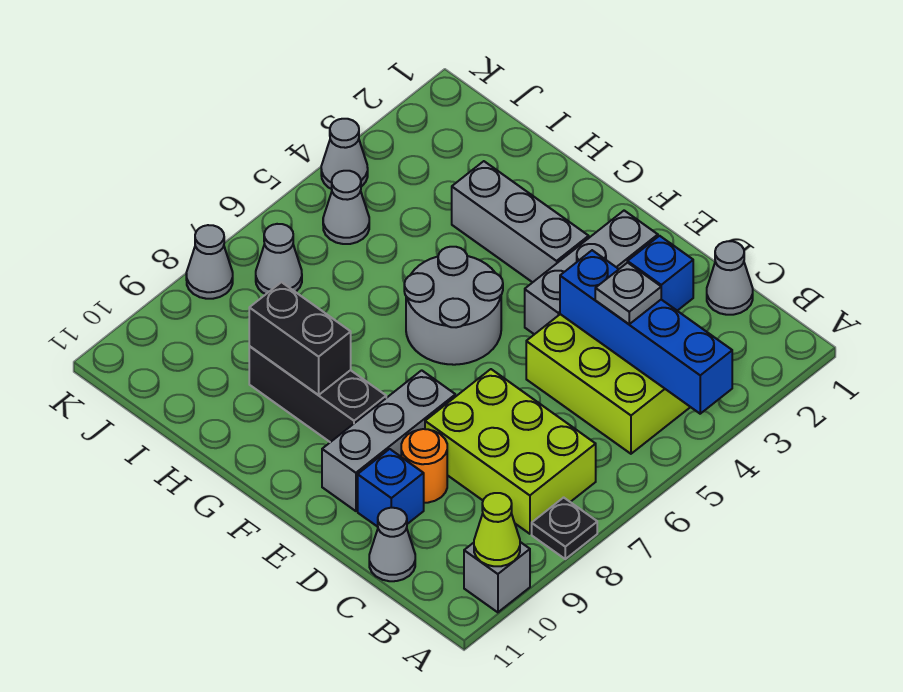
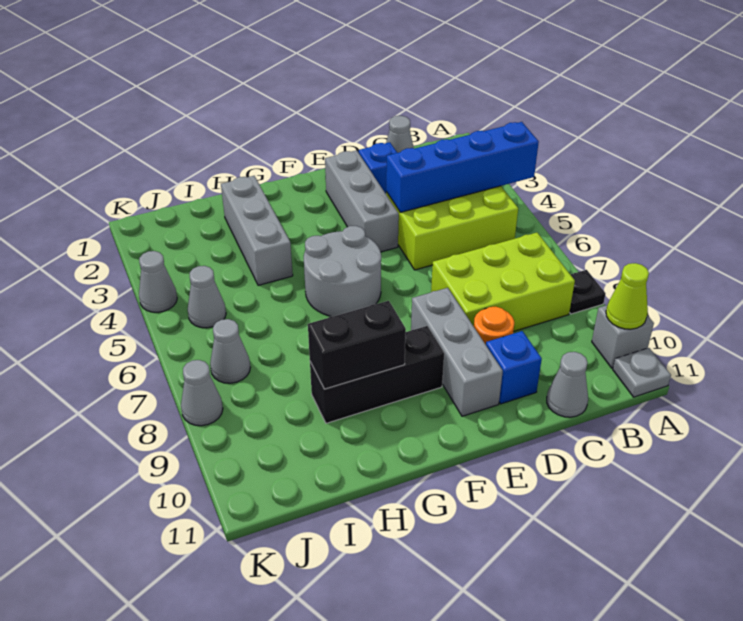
grey plate C4 level 3 -> grey plate A11 level 1
grey brick F3:H3 level 1 -> grey brick H2:H4 level 1

